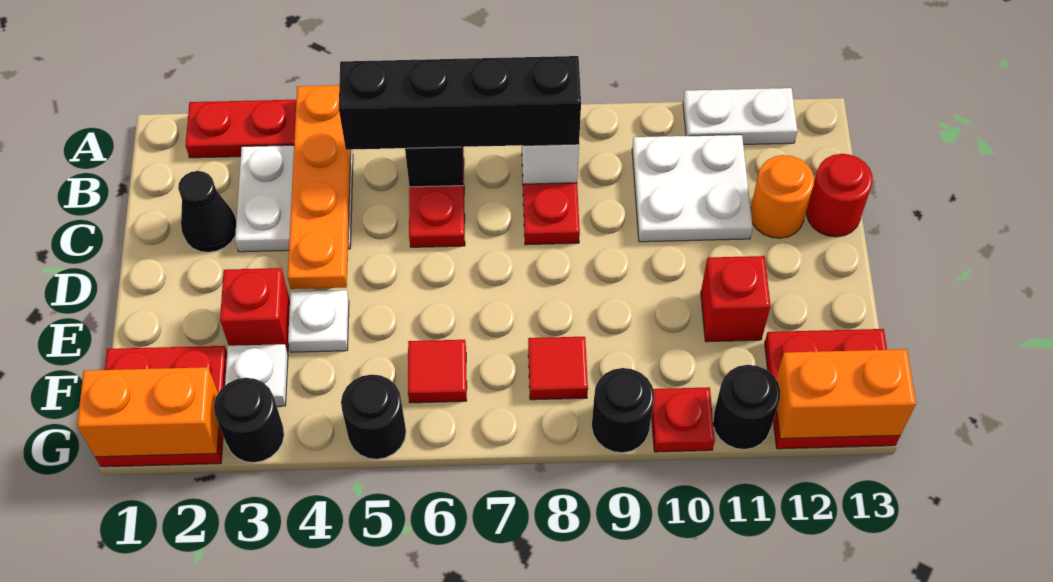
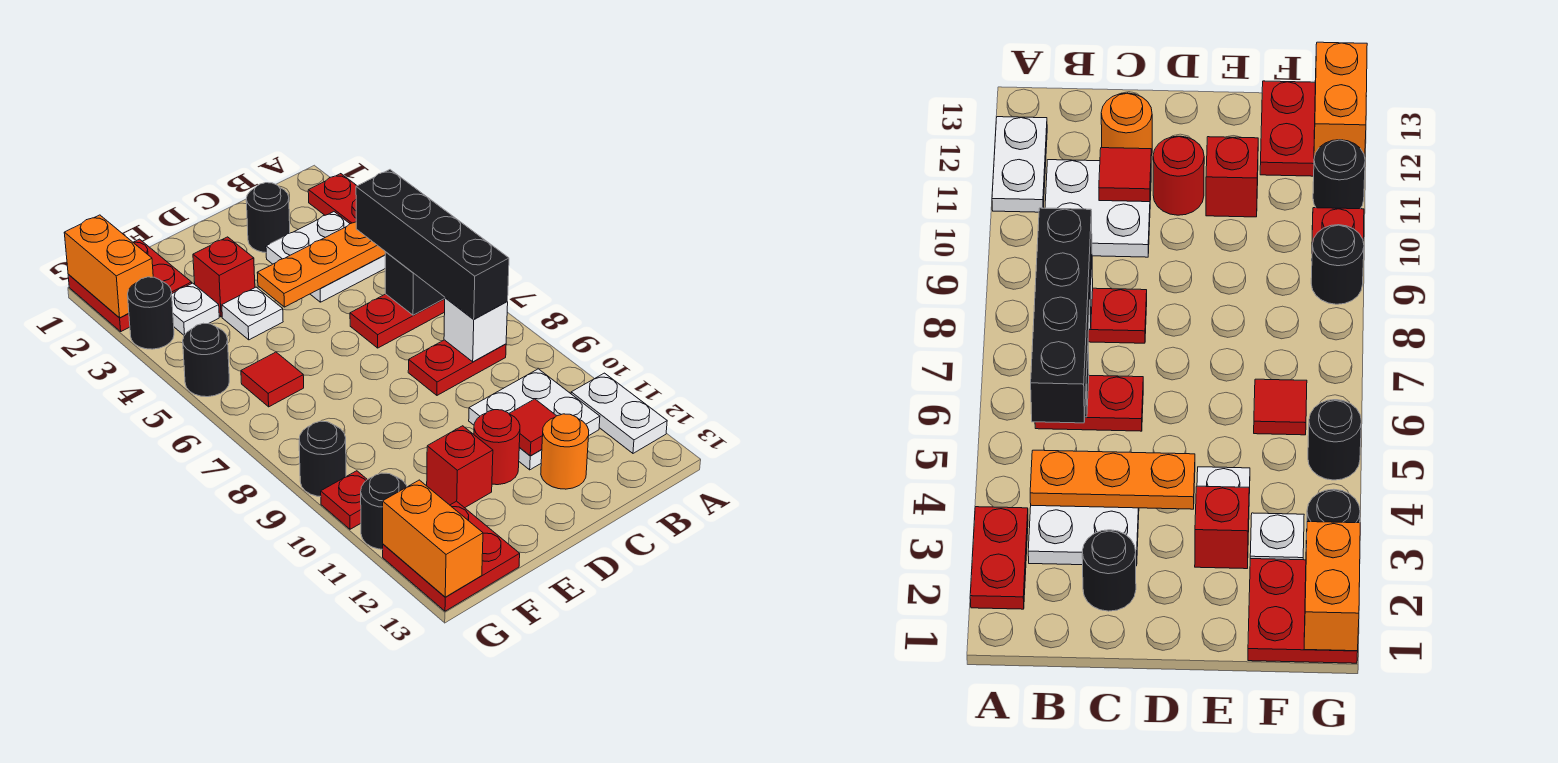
orange plate A4:D4 level 2 -> orange plate B4:D4 level 2
black cone C2 level 1 -> black round brick C2 level 1
red round brick C13 level 1 -> red round brick D11 level 1
red tile F8 level 1 -> red tile C11 level 2

